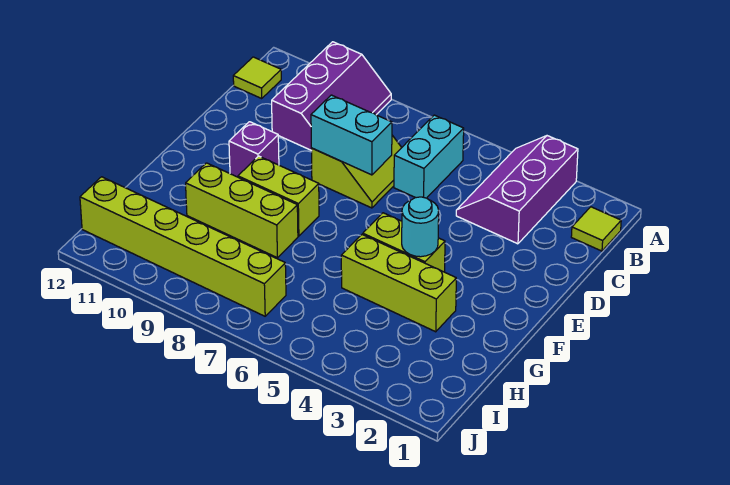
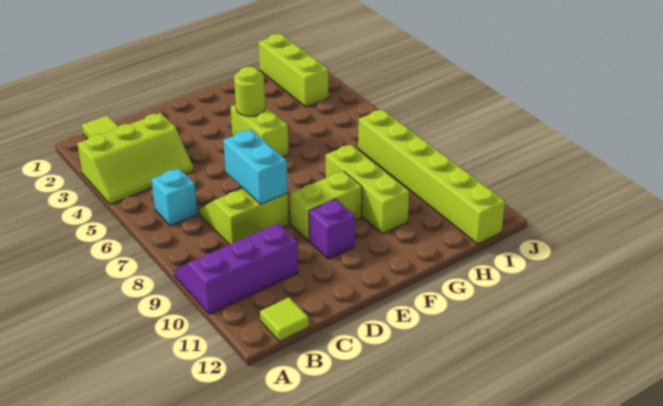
purple slope A3:C4 level 1 top 3 -> lime slope A3:C4 level 1 top 3
cyan brick B6:C6 level 1 -> cyan brick B6 level 1
cyan round brick F4 level 2 -> lime round brick F4 level 2
lime brick F8:F9 level 1 -> lime brick E9:F9 level 1
lime brick G3:G5 level 1 -> lime brick I1:I3 level 1

